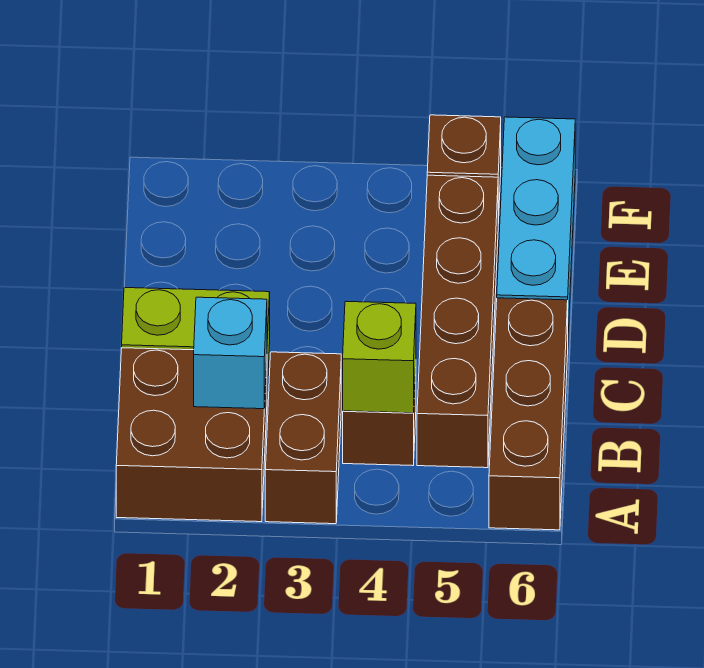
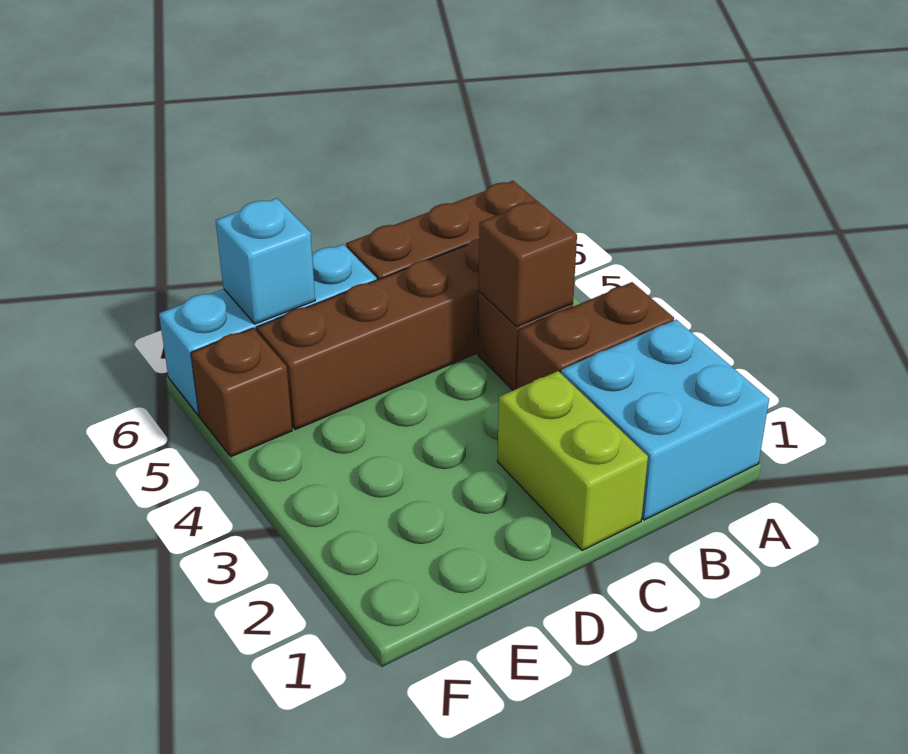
brown brick A1:B2 level 1 -> cyan brick A1:B2 level 1
cyan brick B2 level 2 -> cyan brick E6 level 2
lime brick B4 level 2 -> brown brick B4 level 2

